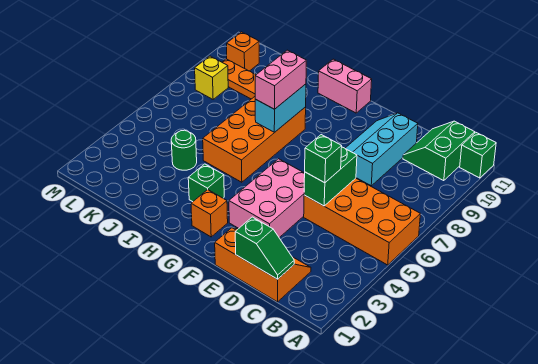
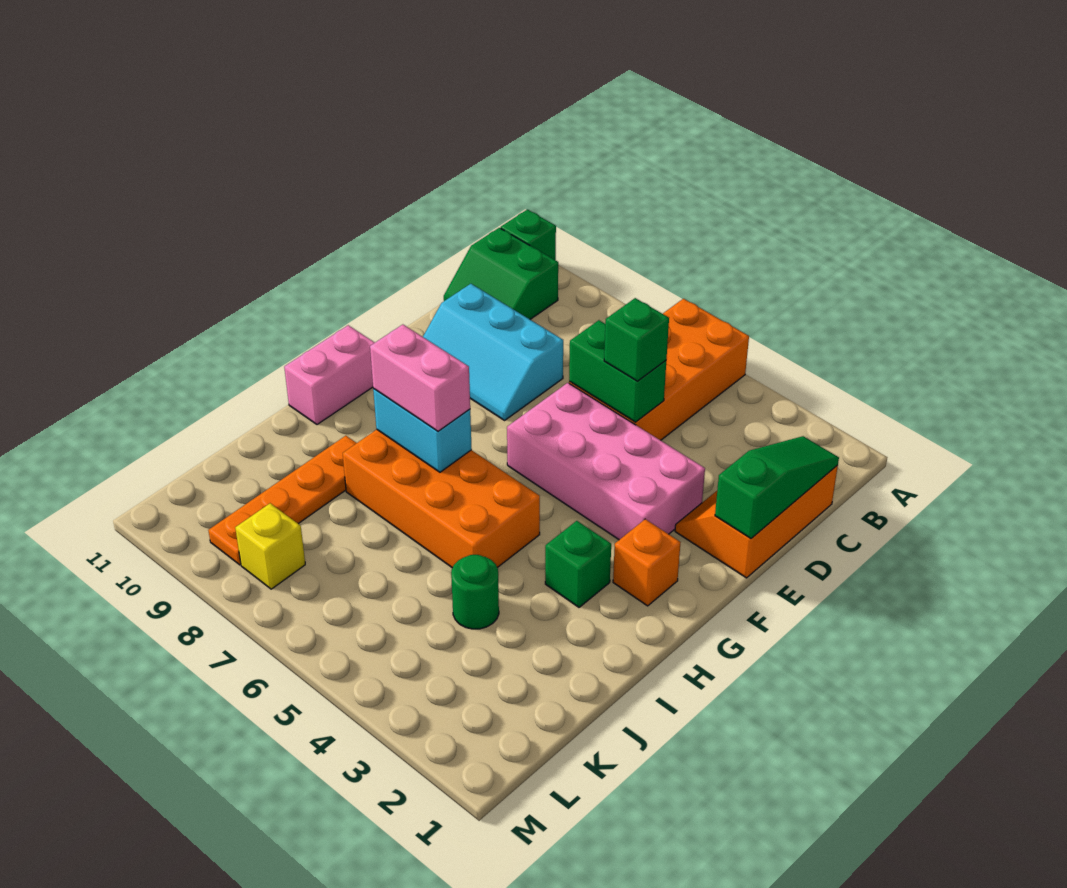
green slope C1:D1 level 2 top D -> green slope C1:E1 level 2 top E
pink brick E3:F5 level 1 -> pink brick E3:F6 level 1
orange brick L10 level 1 -> none

